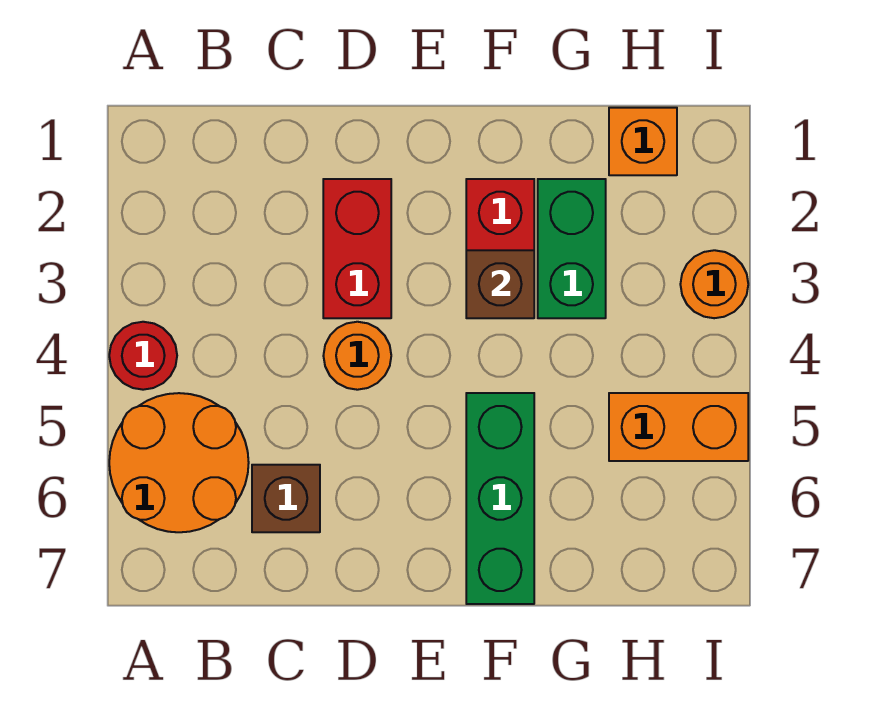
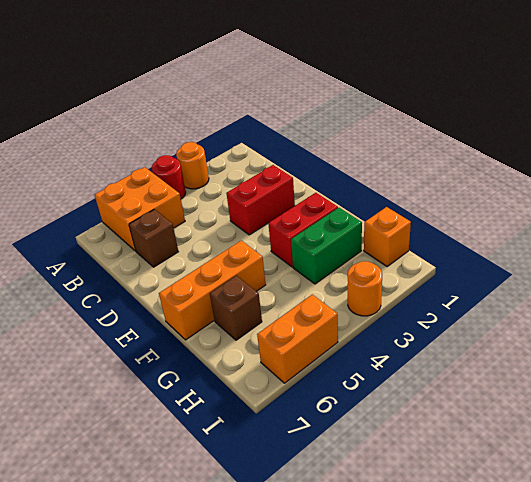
orange round brick A5:B6 level 1 -> orange brick A5:B6 level 1
orange round brick D4 level 1 -> orange round brick A3 level 1
brown brick F3 level 2 -> brown brick G6 level 1
green brick F5:F7 level 1 -> orange brick F5:F7 level 1
orange brick H5:I5 level 1 -> orange brick I5:I6 level 1

